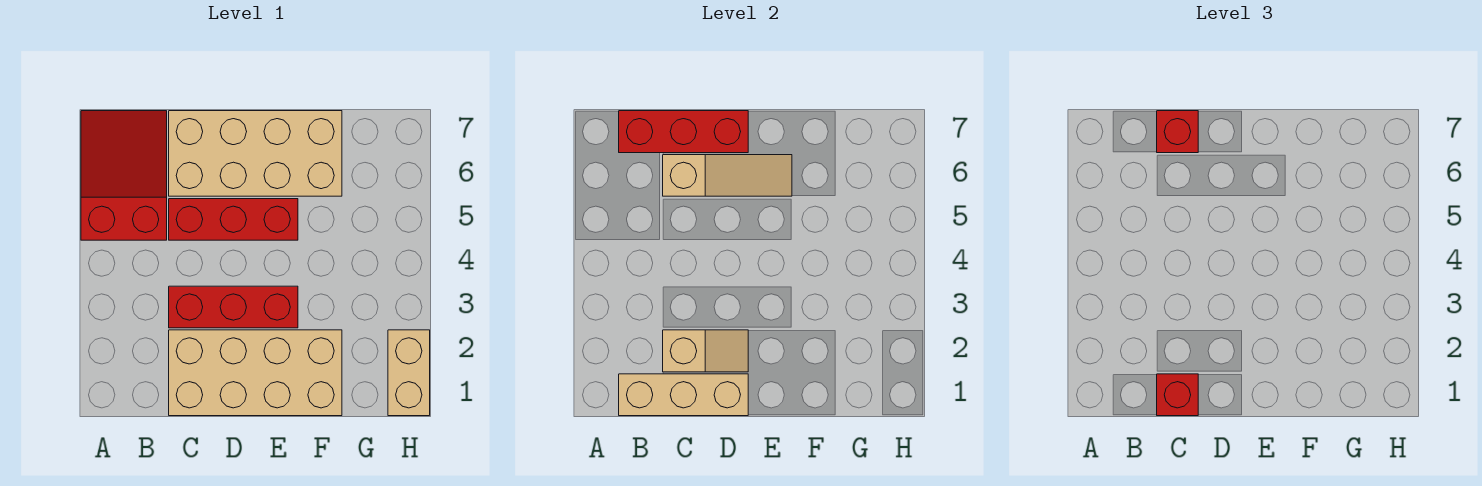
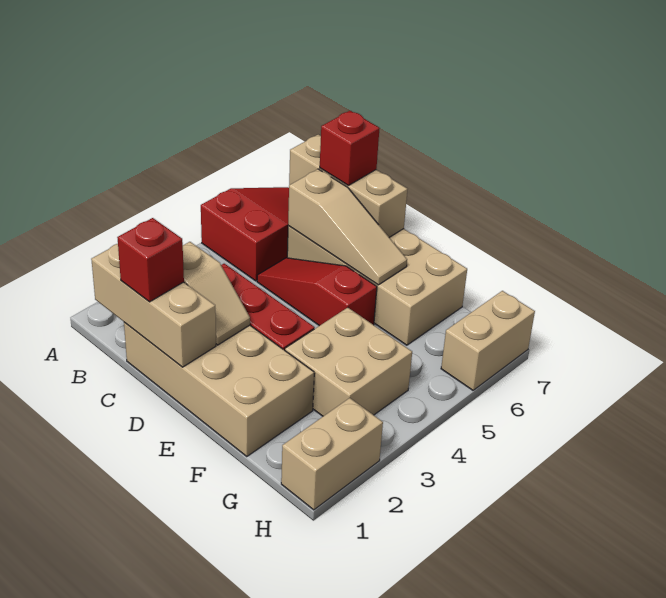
red brick B7:D7 level 2 -> tan brick B7:D7 level 2
red brick C5:E5 level 1 -> red slope C5:E5 level 1 top E
none -> tan brick F3:G4 level 1
none -> tan brick H6:H7 level 1

